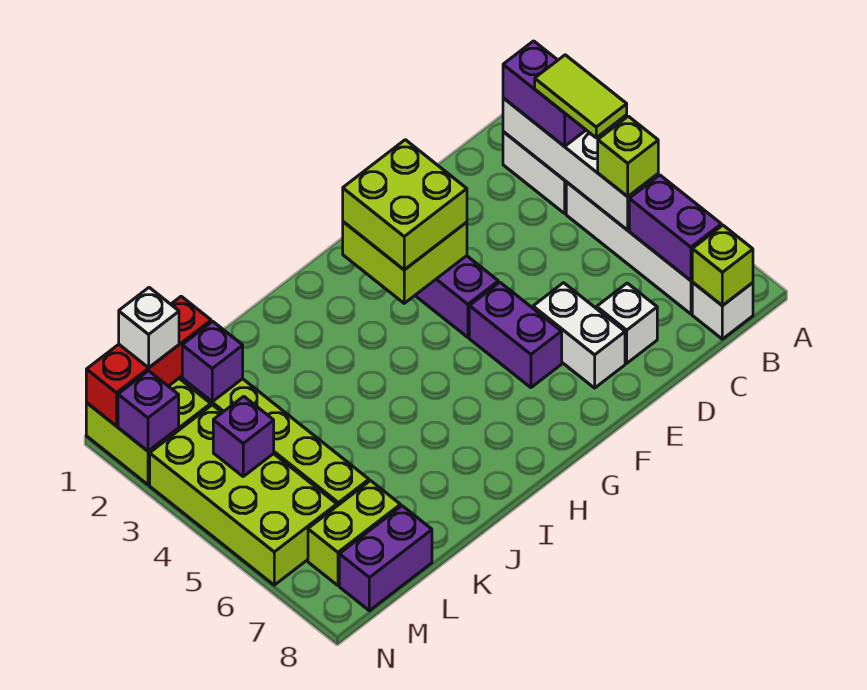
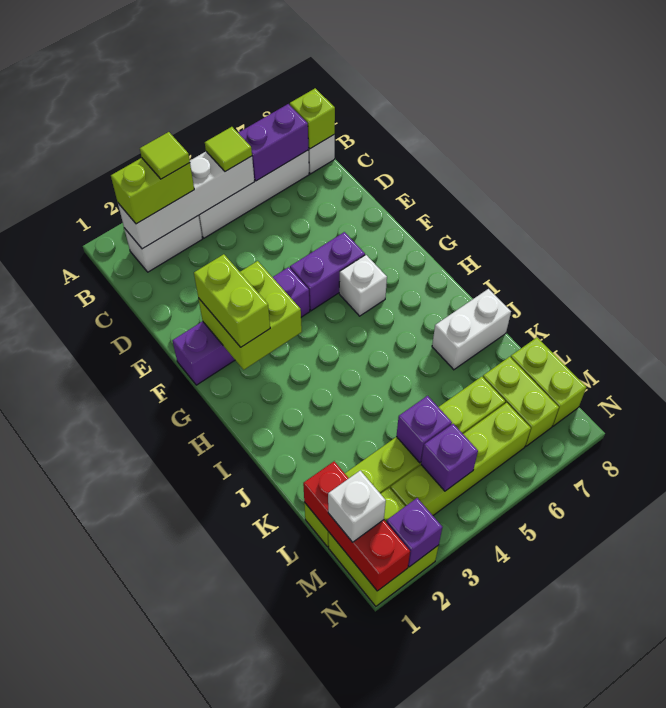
purple brick B2:B3 level 3 -> lime brick B2:B3 level 3
lime tile B3:B4 level 4 -> lime tile B3 level 4
lime brick B5 level 3 -> lime tile B5 level 3
white brick D7 level 1 -> white brick G6 level 1
white brick E6:E7 level 1 -> white brick J7:J8 level 1
lime brick F2:G3 level 3 -> lime brick F2:G2 level 3
purple brick L2 level 2 -> purple brick L4 level 2
purple brick L8:M8 level 1 -> lime brick L8:M8 level 1
lime brick M3:N6 level 1 -> lime brick M3:M6 level 1

